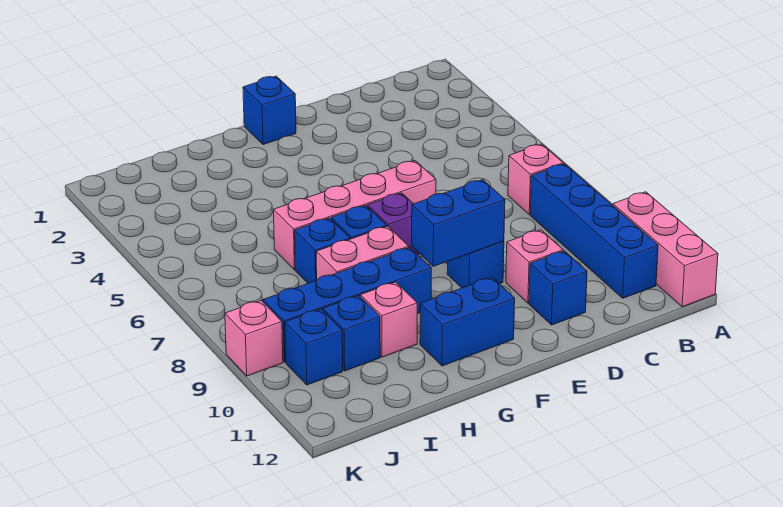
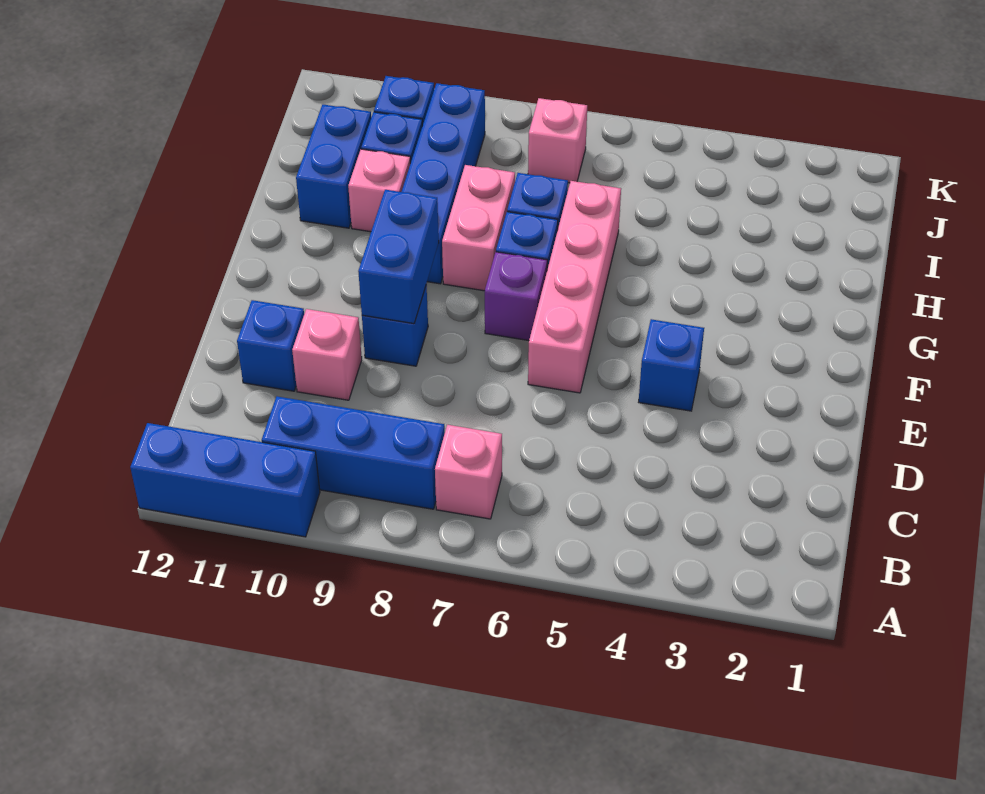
pink brick A10:A12 level 1 -> blue brick A10:A12 level 1
blue brick B8:B11 level 1 -> blue brick B8:B10 level 1
blue brick F1 level 1 -> blue brick E4 level 1
blue brick F11:G11 level 1 -> blue brick H11:I11 level 1
pink brick K9 level 1 -> pink brick J7 level 1

